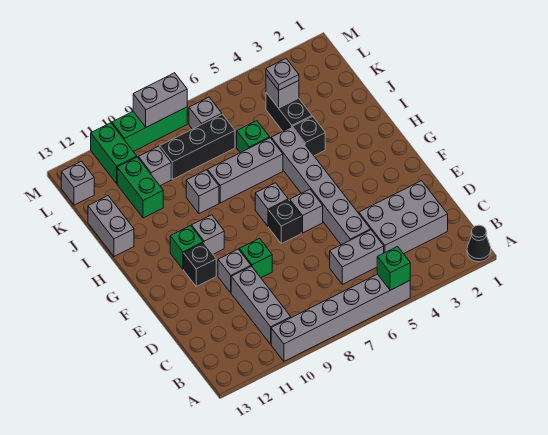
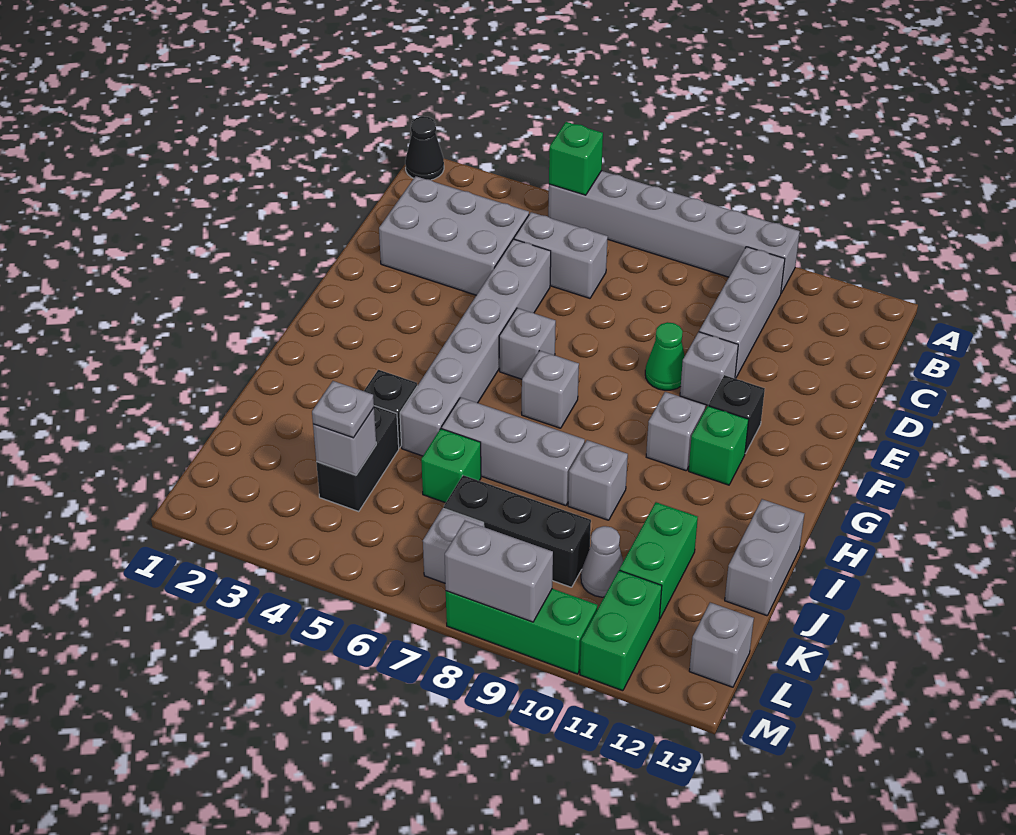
green brick E9 level 1 -> green cone E9 level 1
black brick F7 level 1 -> none
grey brick K10 level 1 -> grey cone K10 level 1

